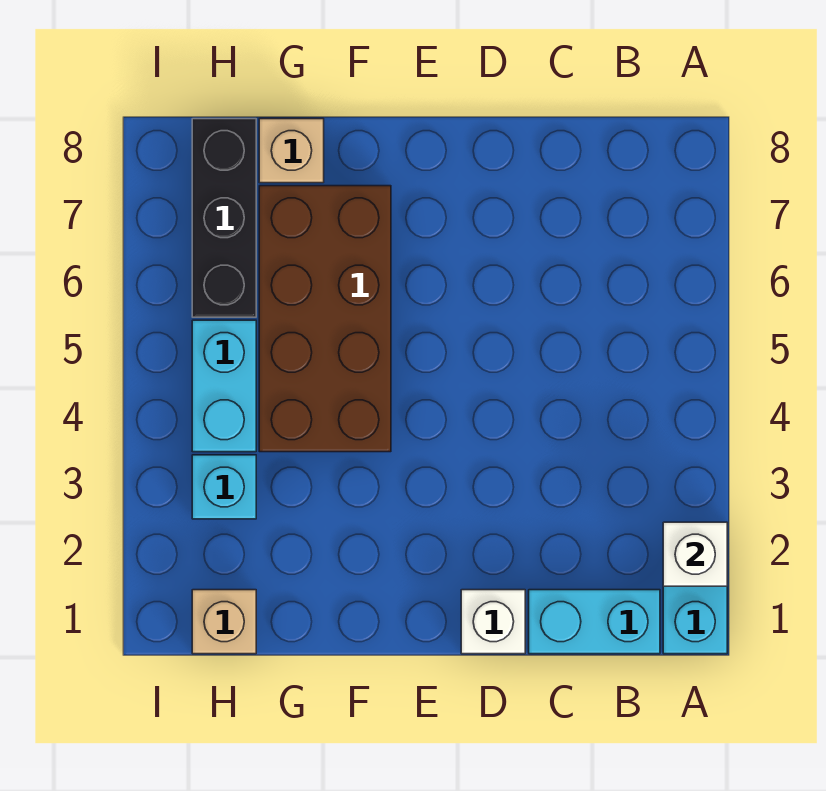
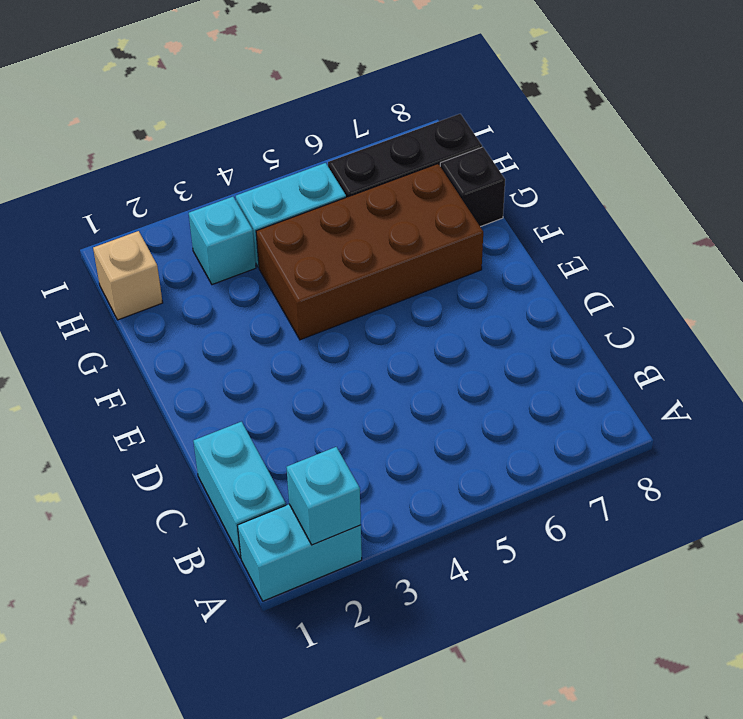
white brick A2 level 2 -> cyan brick A2 level 2
white brick D1 level 1 -> none
tan brick G8 level 1 -> black brick G8 level 1

